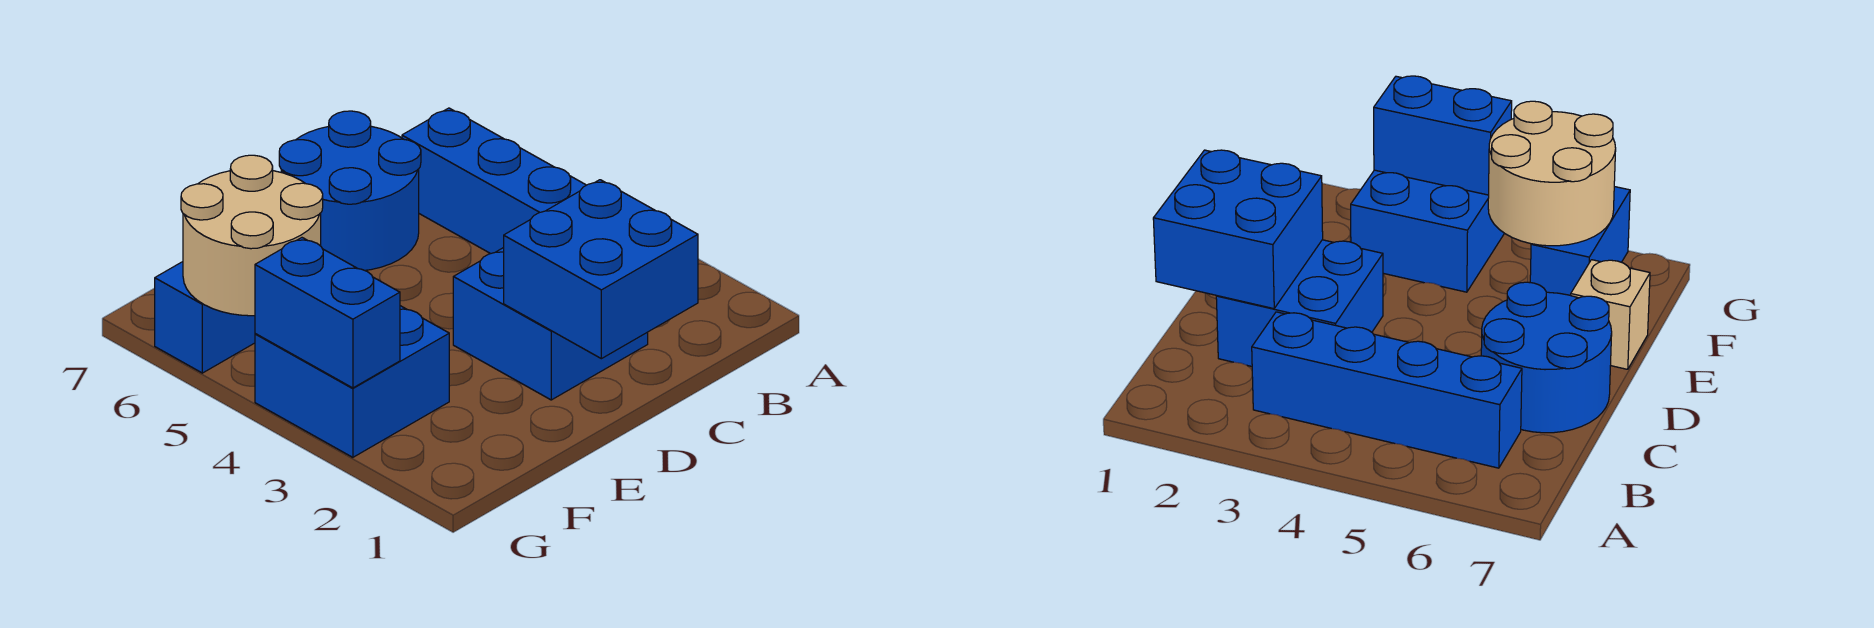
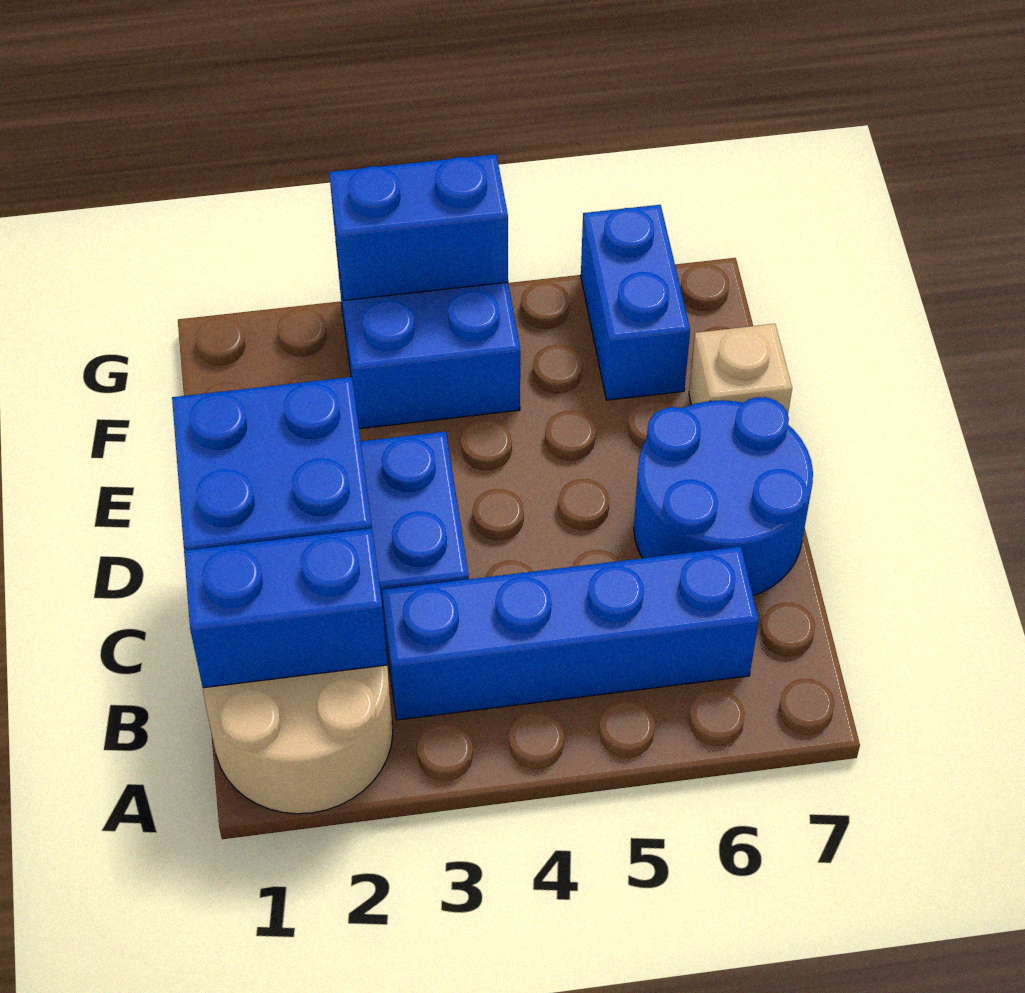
none -> blue brick B1:B2 level 2
tan round brick F5:G6 level 2 -> tan round brick A1:B2 level 1

